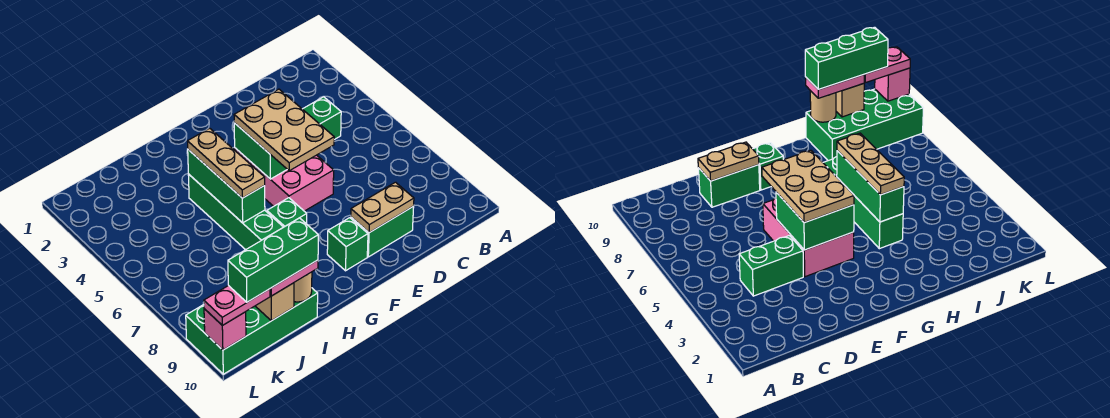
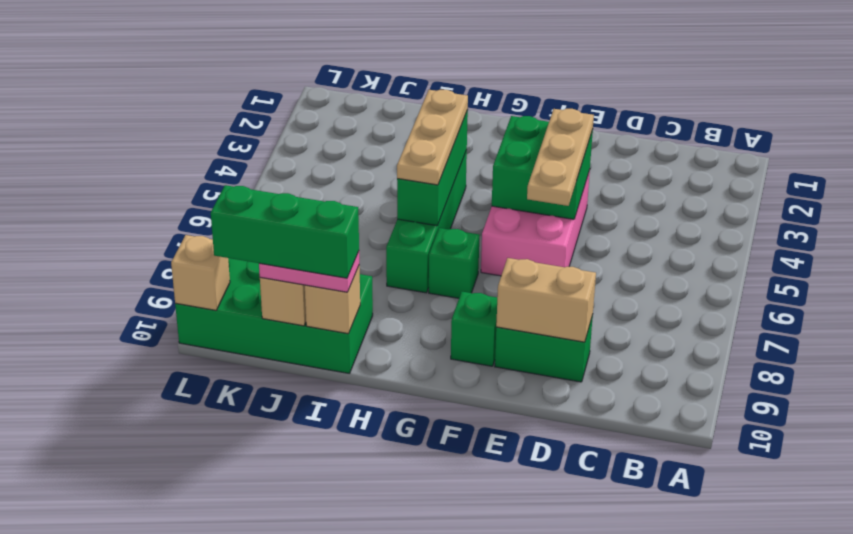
green brick C4:D4 level 1 -> none
tan plate D9:E9 level 2 -> tan brick D9:E9 level 2
tan plate E4:F6 level 3 -> tan plate E4:E6 level 3
tan round brick I10 level 2 -> tan brick I10 level 2
pink plate K10:L10 level 3 -> none
pink brick L10 level 2 -> tan brick L10 level 2

